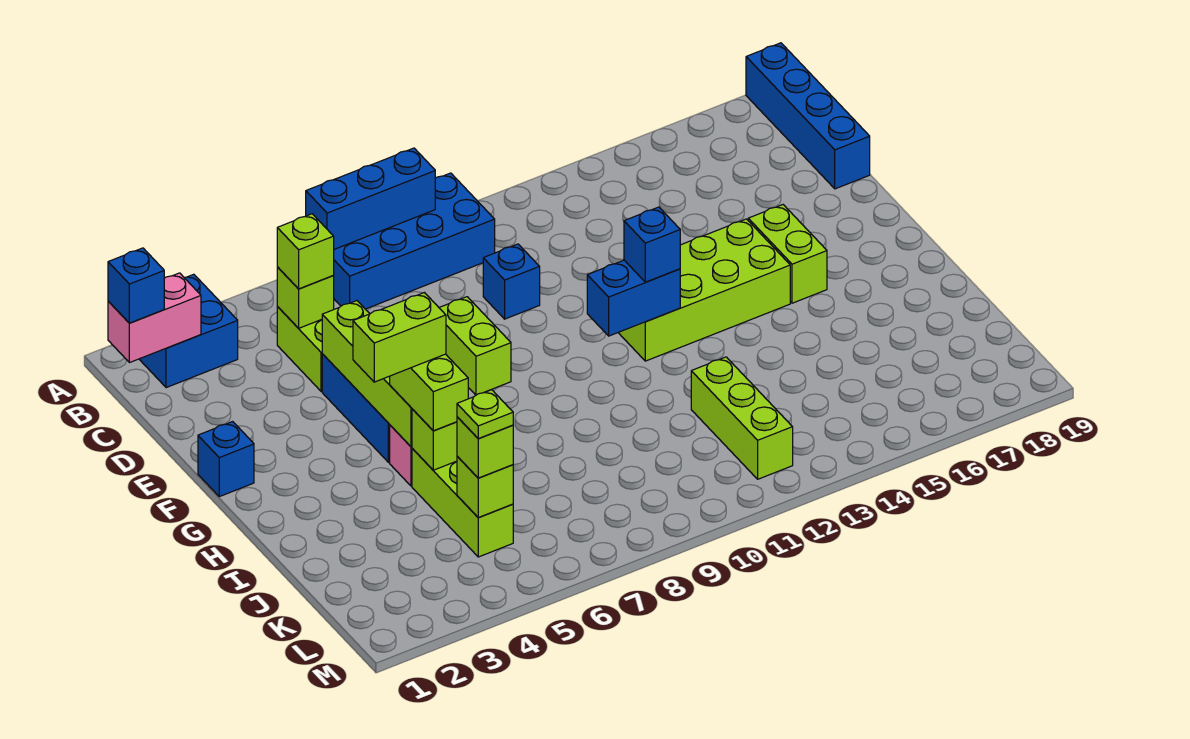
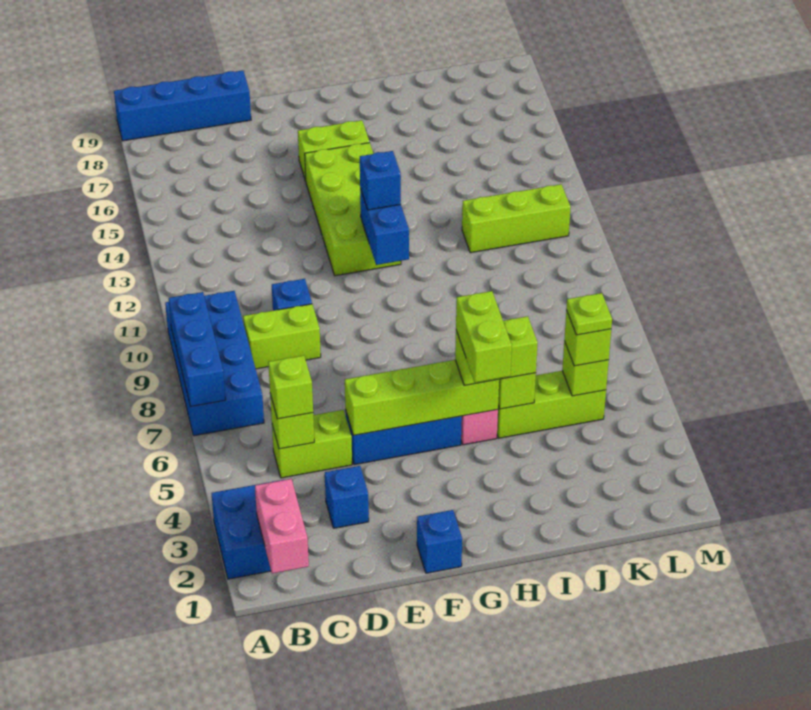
blue brick B1 level 3 -> blue brick D3 level 1
lime brick E8:F8 level 1 -> lime brick C9:D9 level 1

